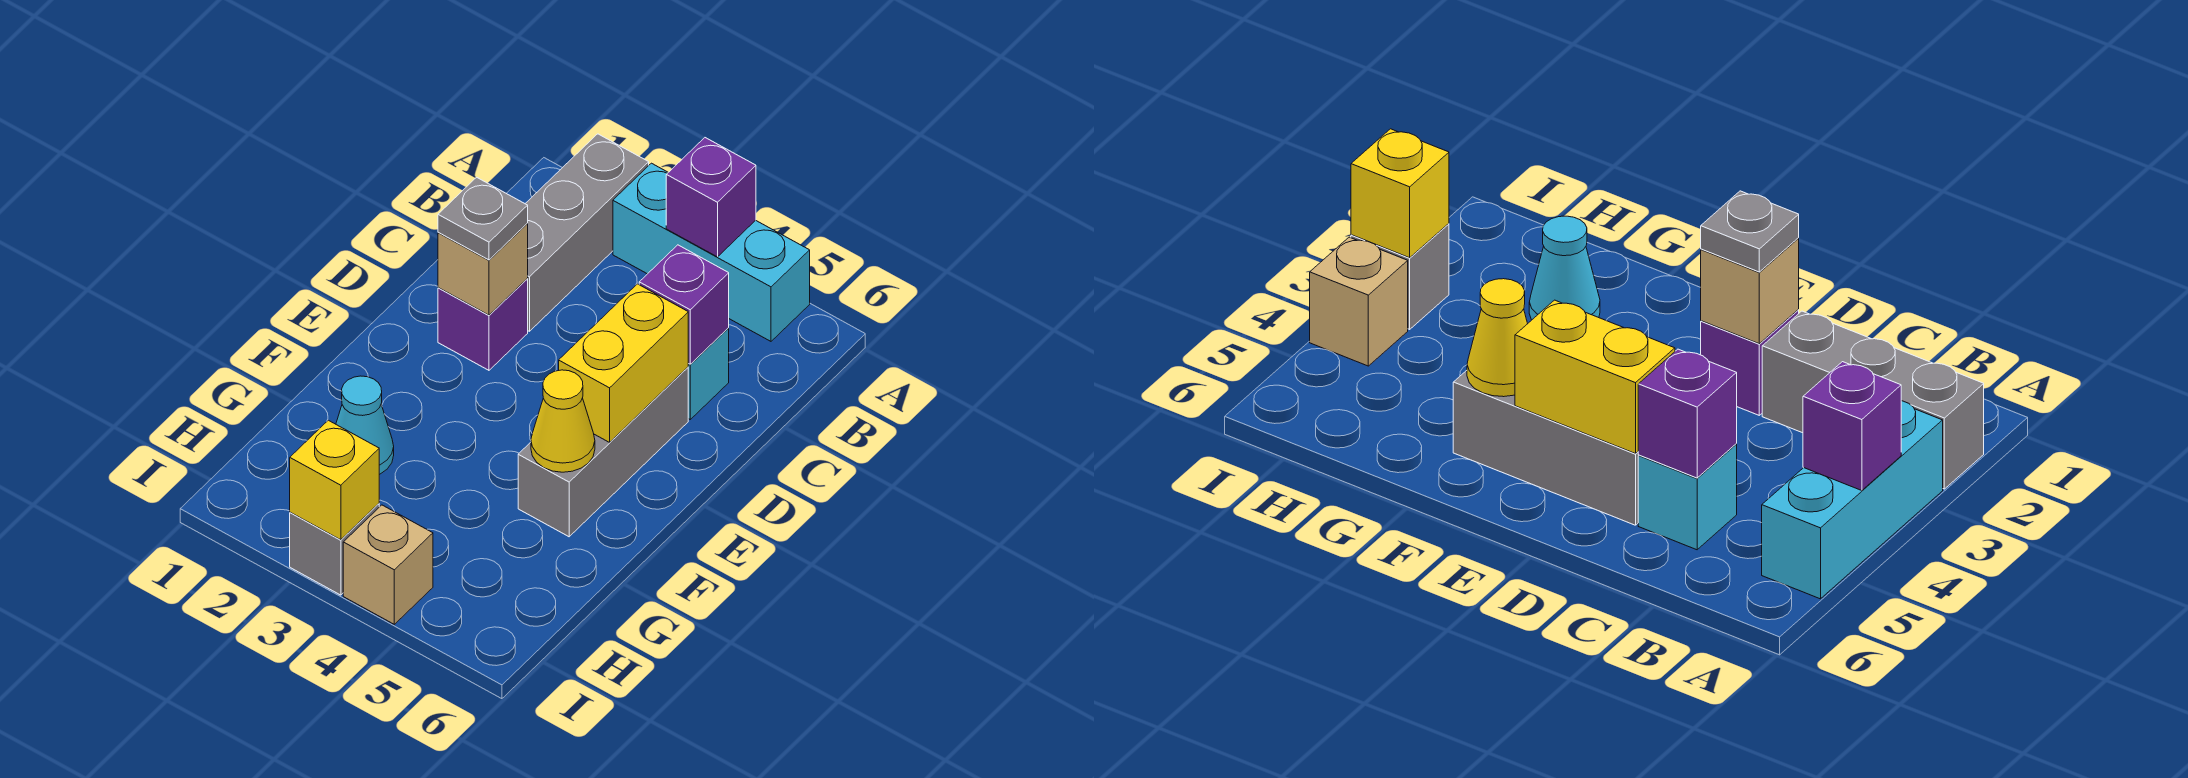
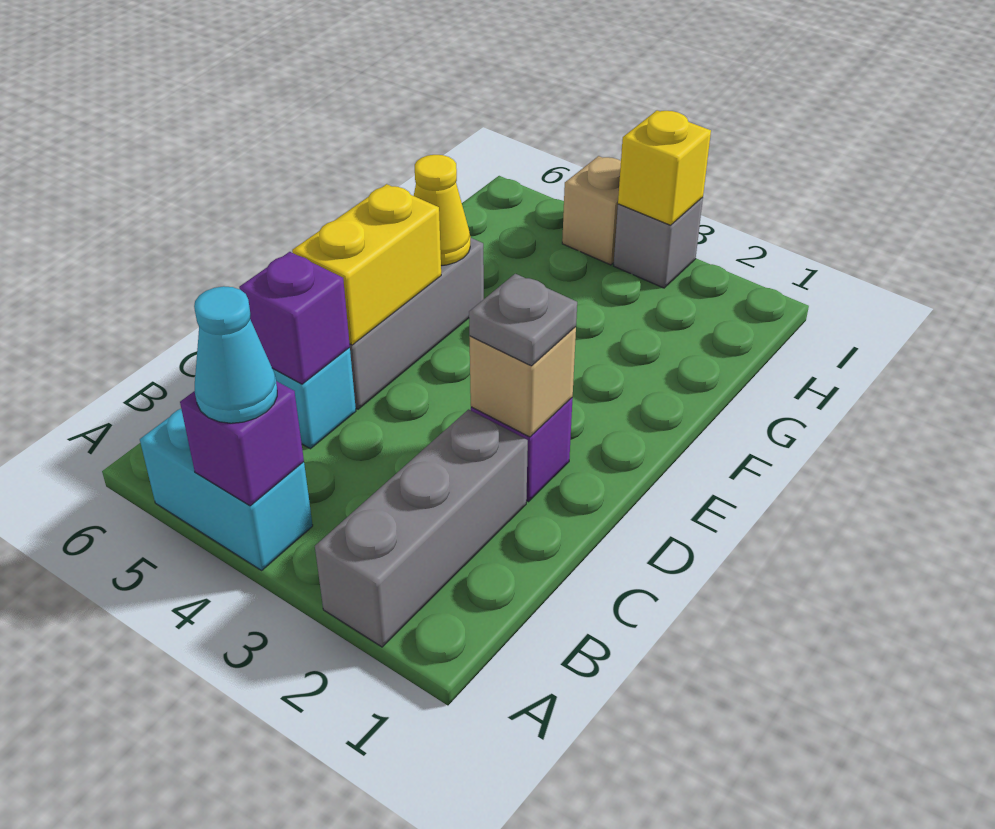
cyan brick A3:A5 level 1 -> cyan brick A4:A5 level 1
cyan cone G2 level 1 -> cyan cone A4 level 3

